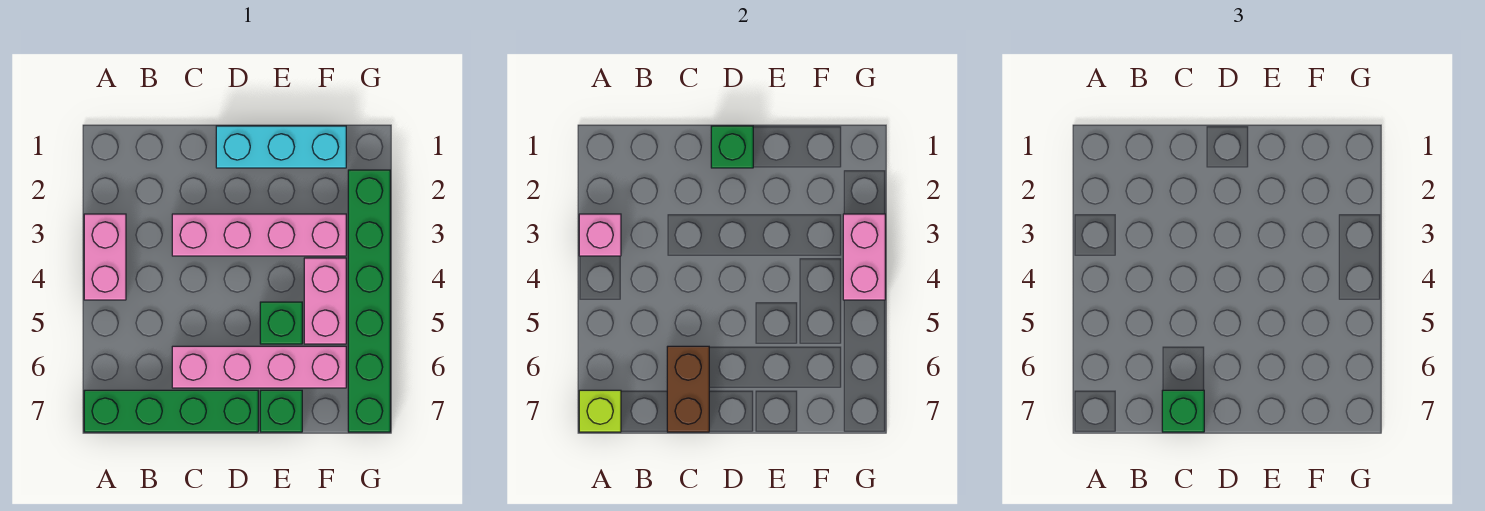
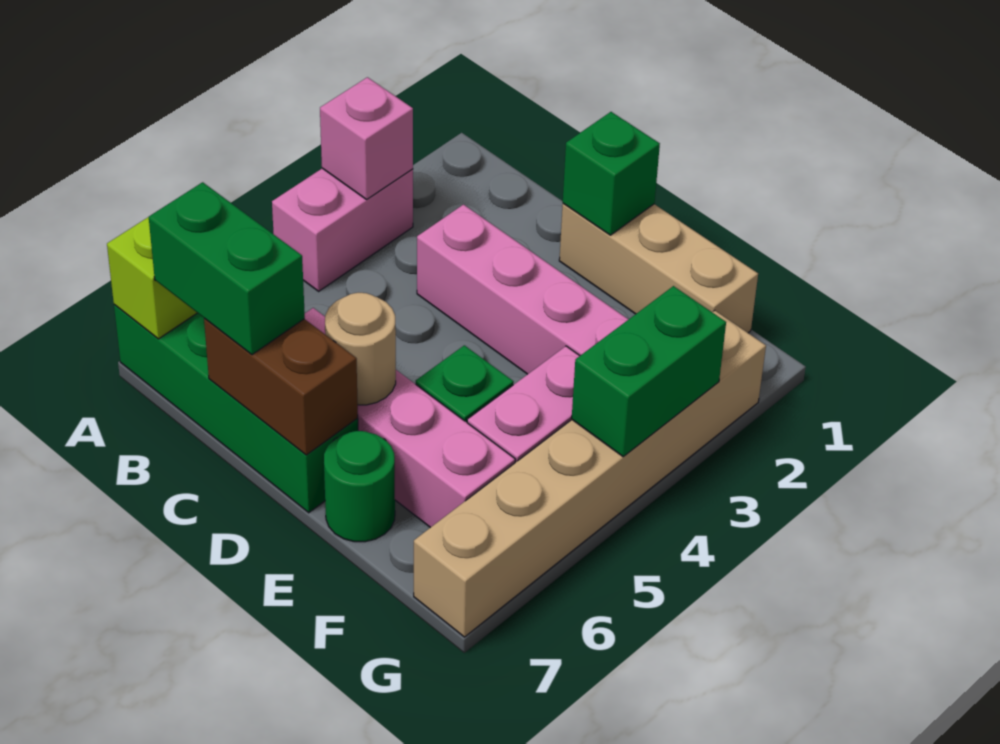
brown brick C6:C7 level 2 -> brown brick C7:D7 level 2
green brick C7 level 3 -> green brick B7:C7 level 3
cyan brick D1:F1 level 1 -> tan brick D1:F1 level 1
none -> tan round brick D6 level 2
green brick E7 level 1 -> green round brick E7 level 1
green brick G2:G7 level 1 -> tan brick G2:G7 level 1
pink brick G3:G4 level 2 -> green brick G3:G4 level 2

